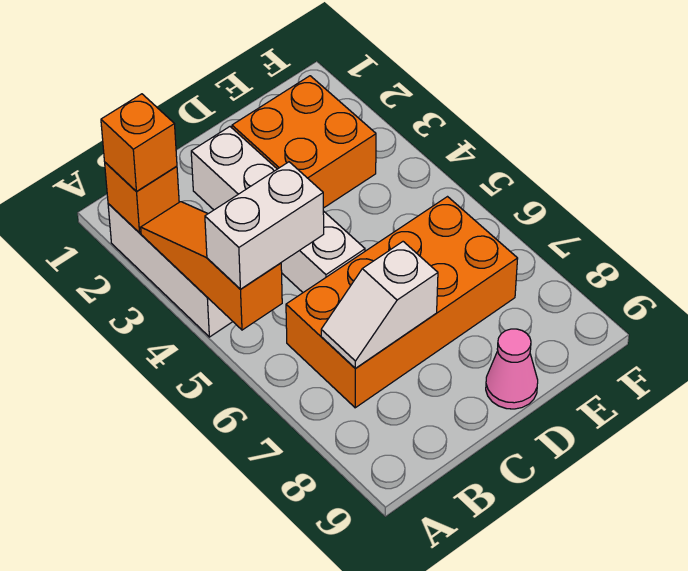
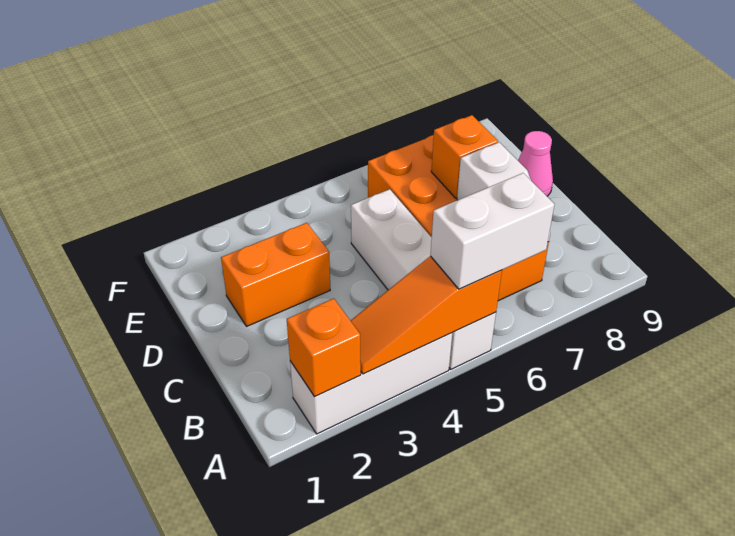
orange brick A2 level 3 -> orange brick D7 level 2
white brick A5:B5 level 3 -> white brick A5:A6 level 3
white brick C2:C5 level 1 -> white brick A5:D5 level 1
orange brick D2:E3 level 1 -> orange brick D2:D3 level 1

